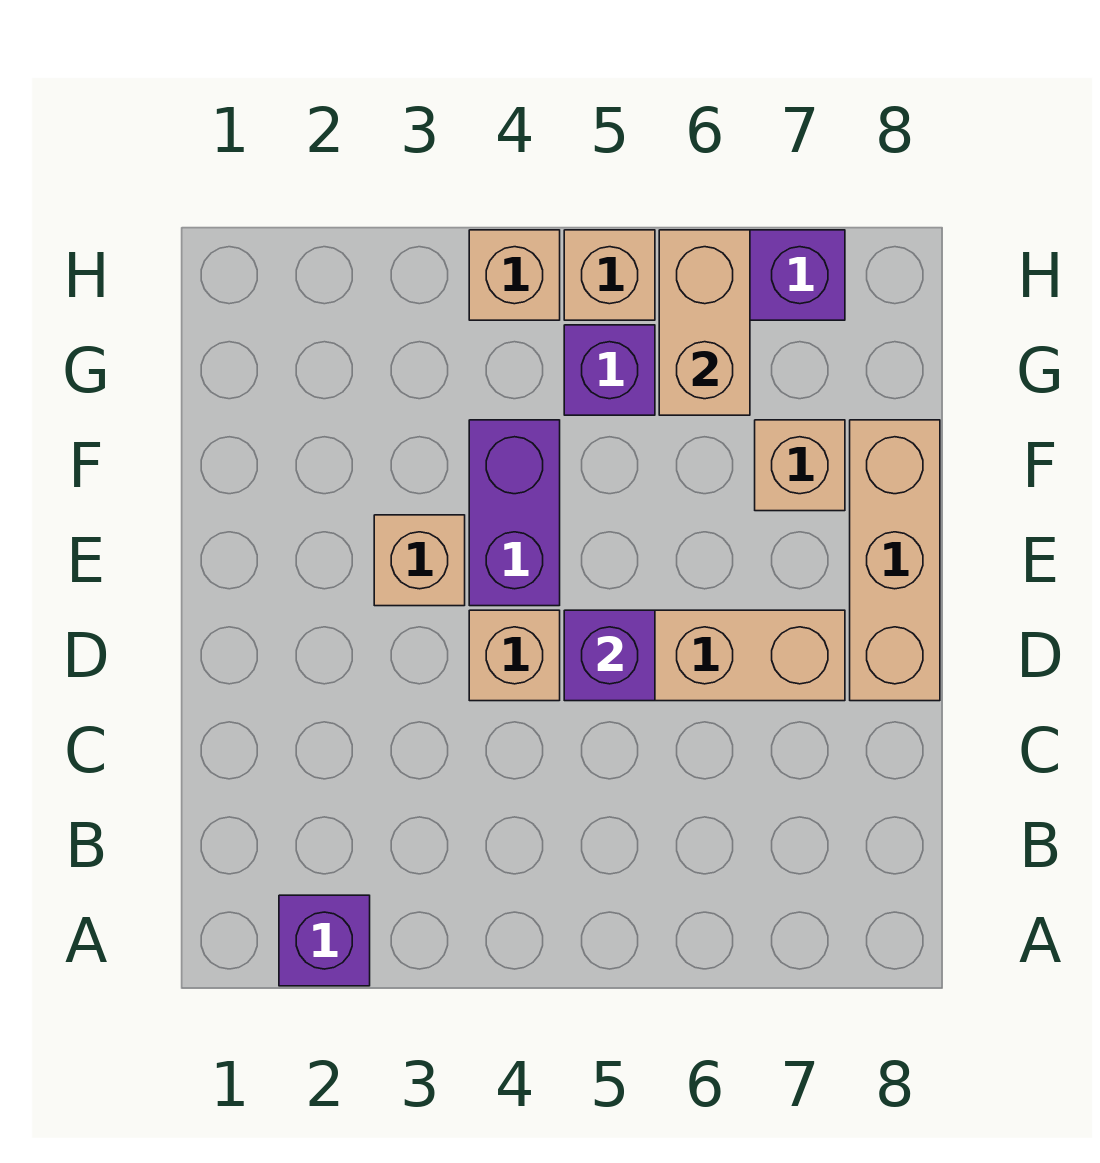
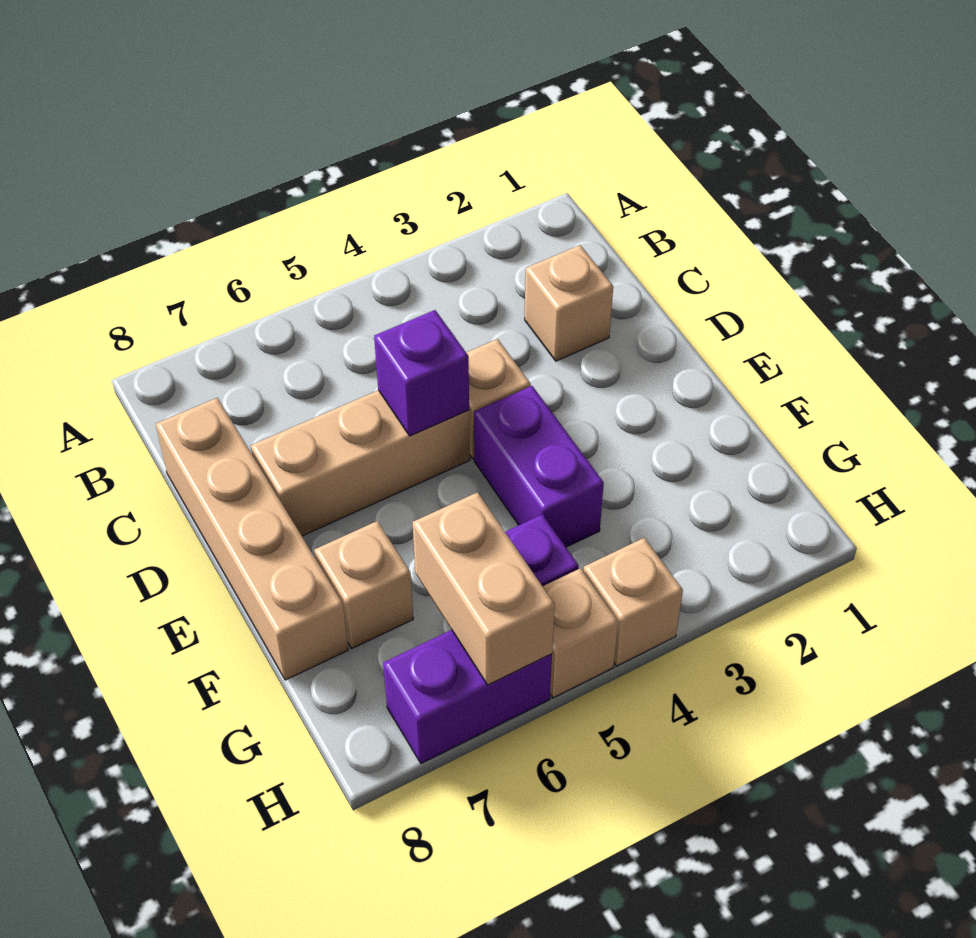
purple brick A2 level 1 -> none
tan brick D8:F8 level 1 -> tan brick C8:F8 level 1
tan brick E3 level 1 -> tan brick C2 level 1

